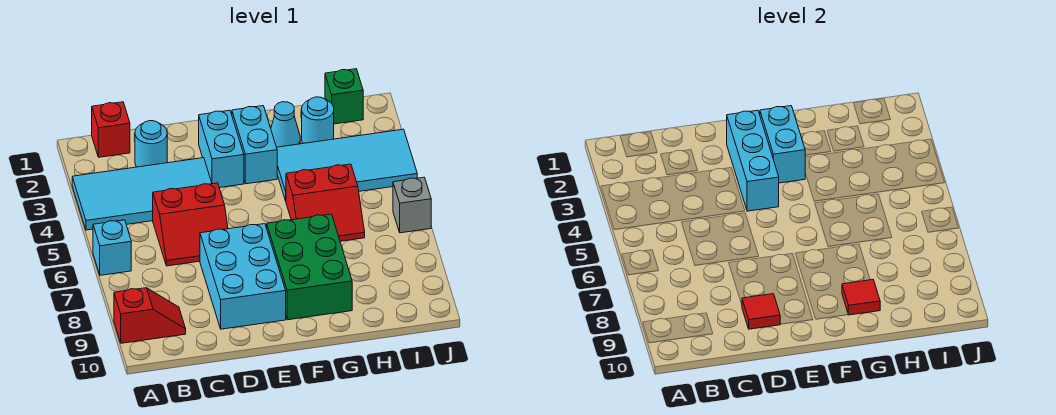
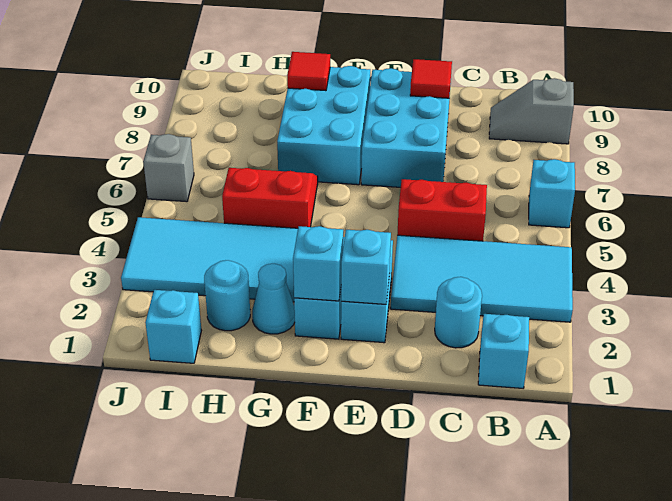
red slope A9:B9 level 1 top A -> grey slope A9:B9 level 1 top A
red brick B1 level 1 -> cyan brick B1 level 1
cyan brick E2:E4 level 2 -> cyan brick E2 level 2
cyan brick F2:F3 level 2 -> cyan brick F2 level 2
green brick F7:G9 level 1 -> cyan brick F7:G9 level 1
green brick I1 level 1 -> cyan brick I1 level 1

